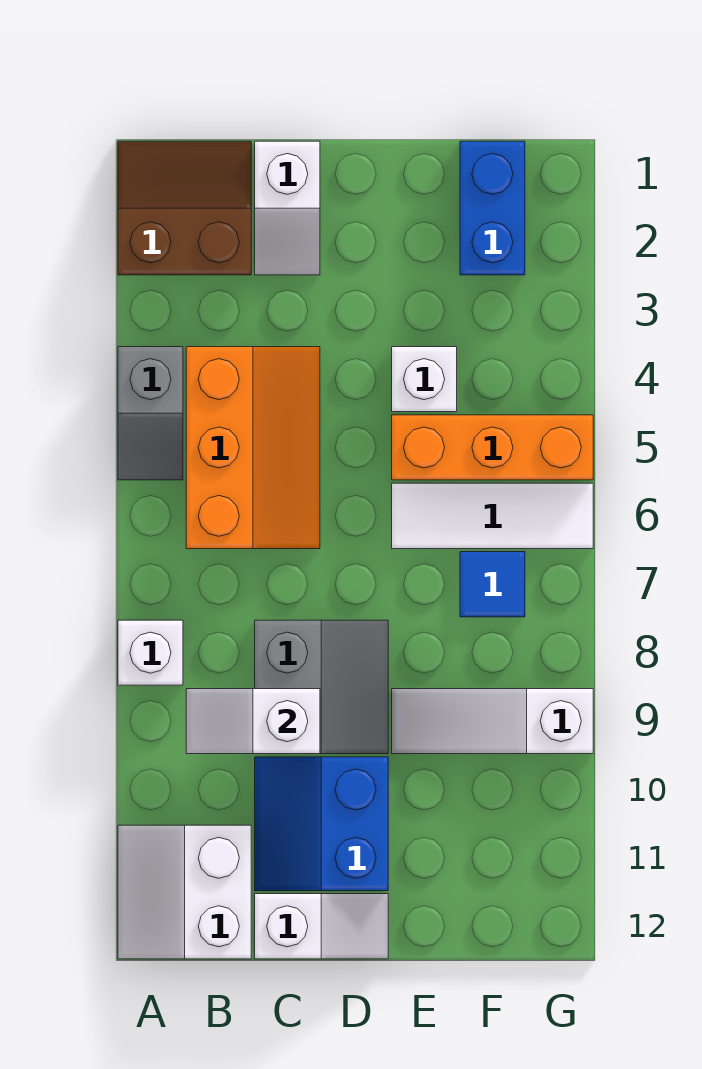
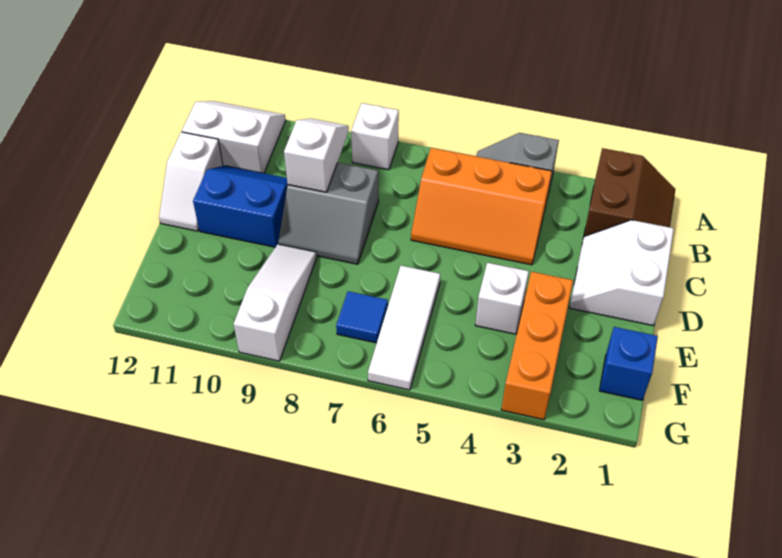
white slope C1:C2 level 1 top 1 -> white slope C1:D2 level 1 top 1
orange brick E5:G5 level 1 -> orange brick E3:G3 level 1
blue brick F1:F2 level 1 -> blue brick F1 level 1

